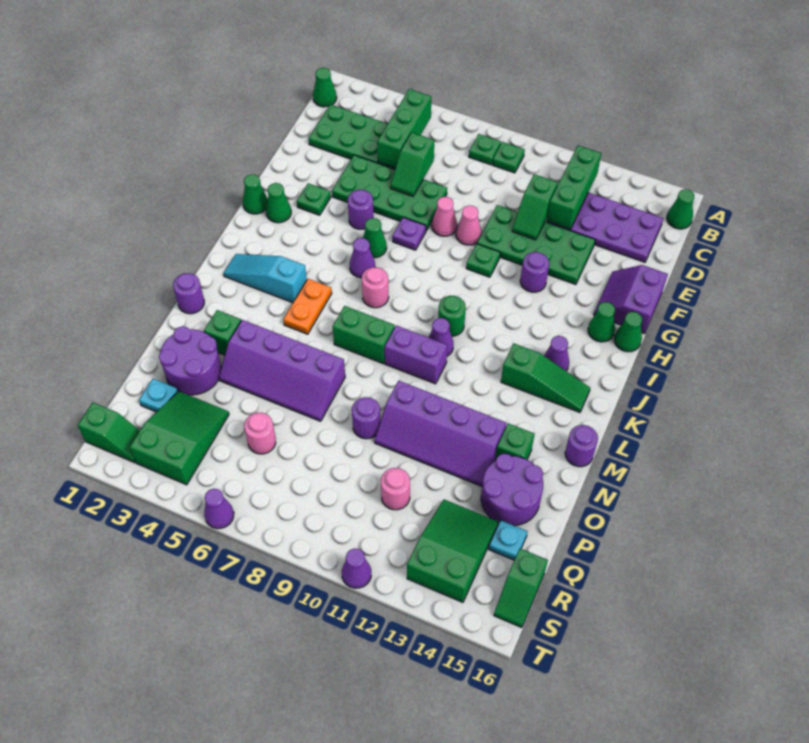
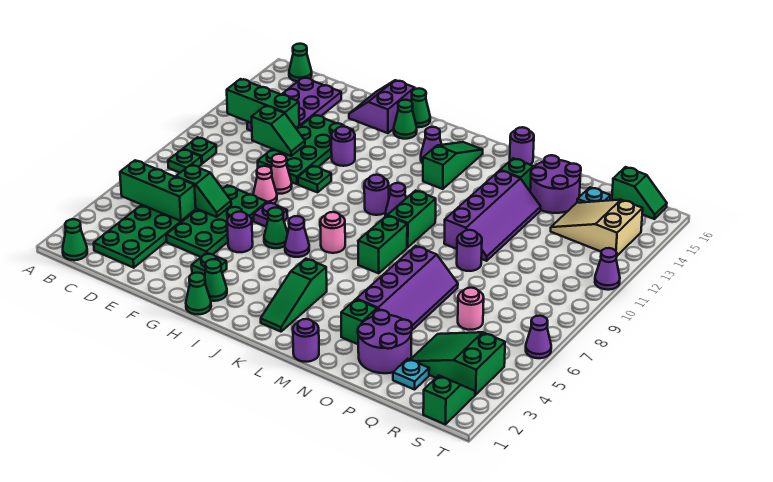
purple slope F15:G16 level 1 top 16 -> purple slope F15:G16 level 1 top G
green round brick J10 level 1 -> purple round brick J10 level 1
cyan slope K2:K4 level 1 top 4 -> green slope K2:K4 level 1 top 4
orange plate K5:L5 level 1 -> none
purple brick L9:L10 level 1 -> green brick L9:L10 level 1
pink round brick Q11 level 1 -> none
green slope Q13:S14 level 1 top S -> tan slope Q13:S14 level 1 top S

